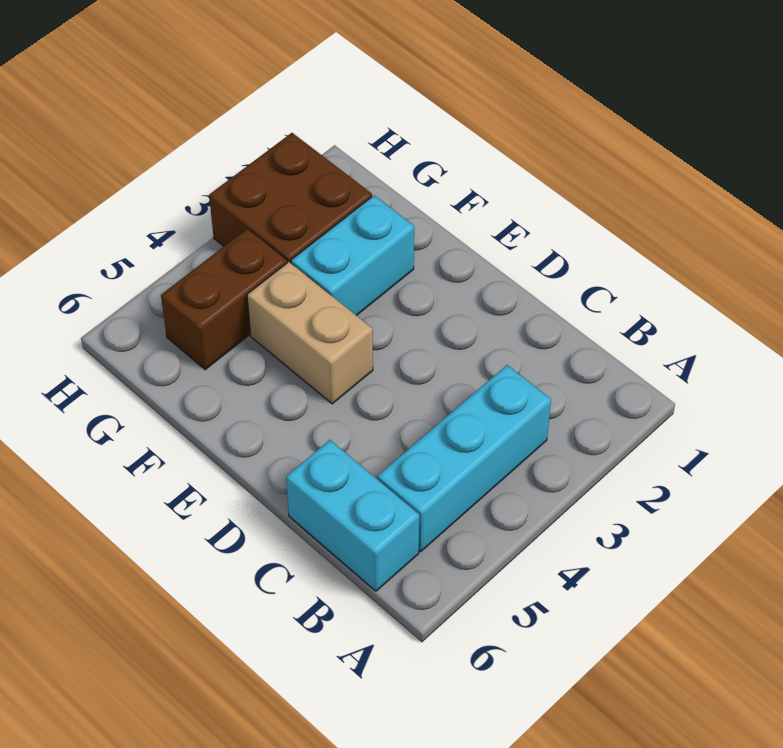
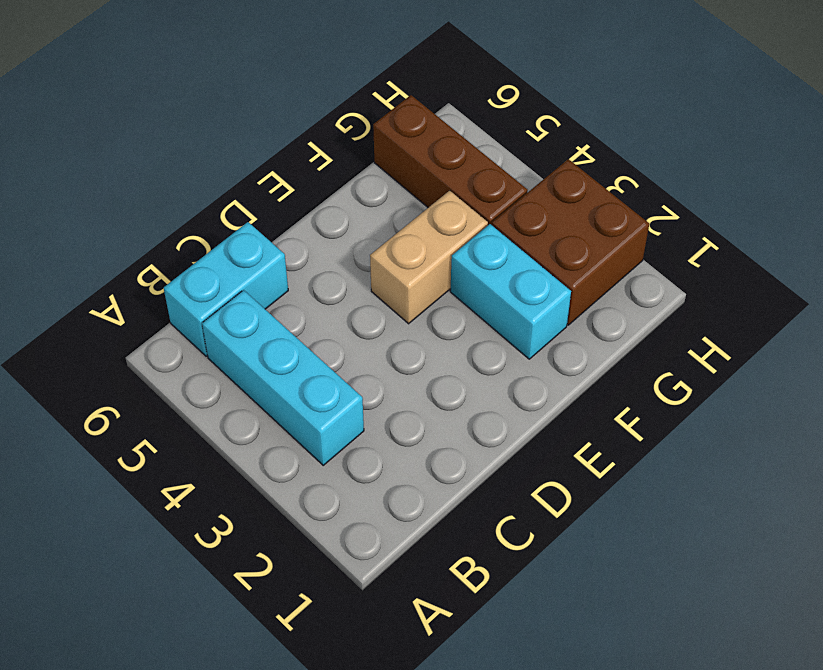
brown brick G4:G5 level 1 -> brown brick G4:G6 level 1

